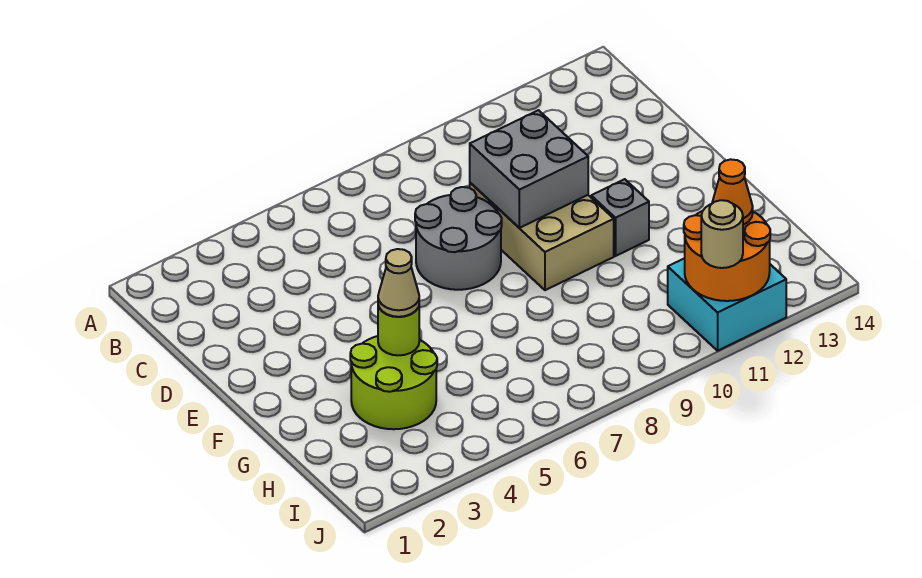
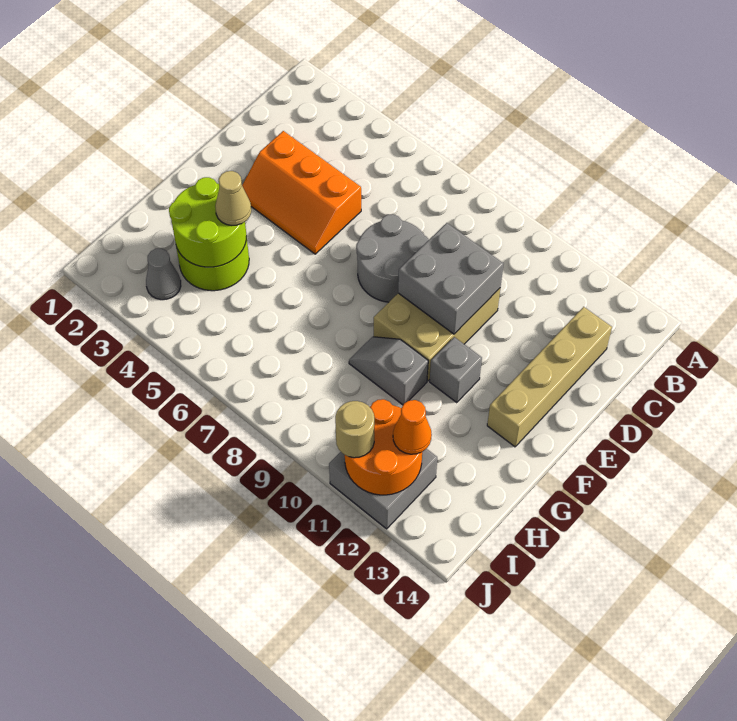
none -> tan brick C13:F13 level 1
none -> orange slope D3:E5 level 1 top D
lime round brick G4 level 2 -> lime round brick G3:H4 level 2
none -> grey slope G9:G10 level 1 top 10
none -> grey cone I3 level 1
cyan brick I11:J12 level 1 -> grey brick I11:J12 level 1

